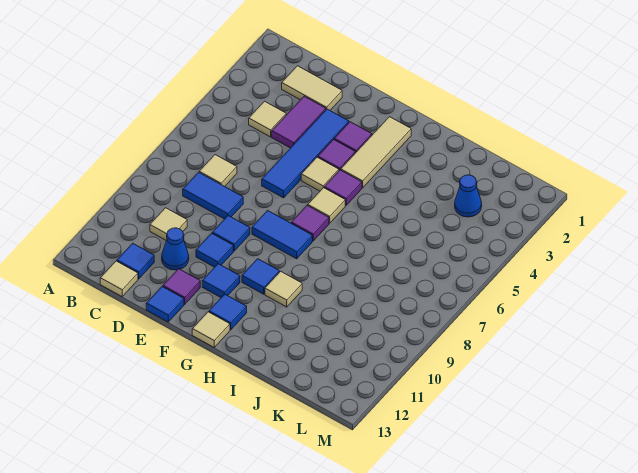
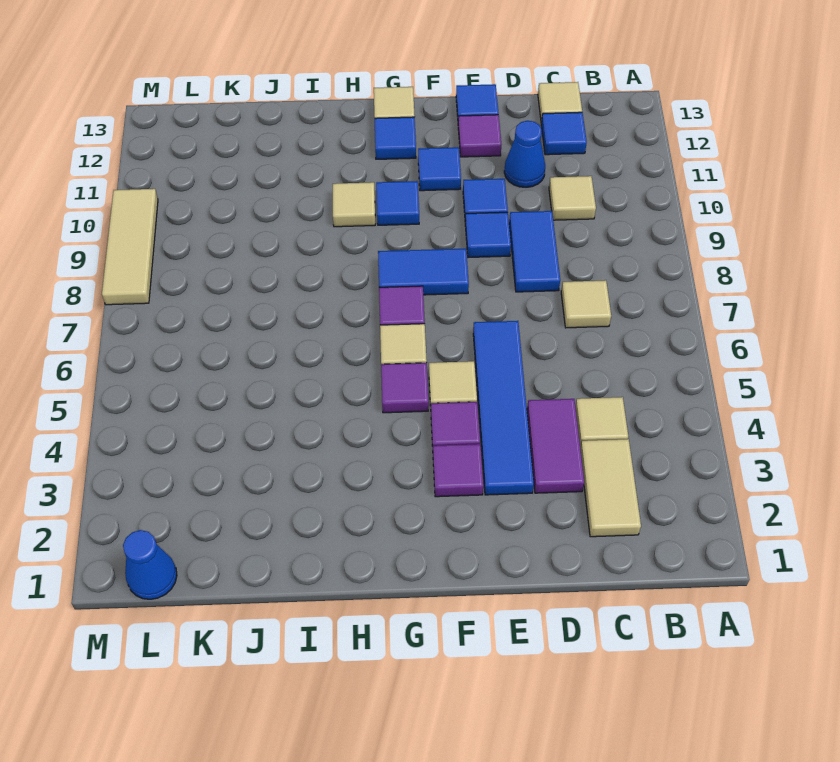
tan tile C2:D2 level 1 -> tan tile C2:C3 level 1
blue tile C8:D8 level 1 -> blue tile D8:D9 level 1
tan tile G2:G4 level 1 -> tan tile M8:M10 level 1
blue cone K3 level 1 -> blue cone L1 level 1

